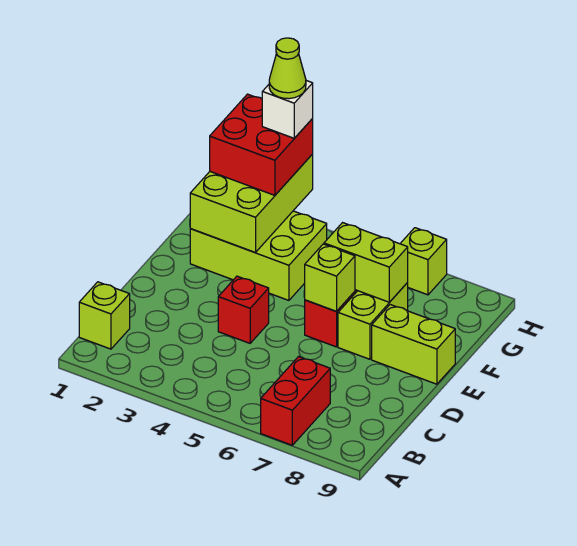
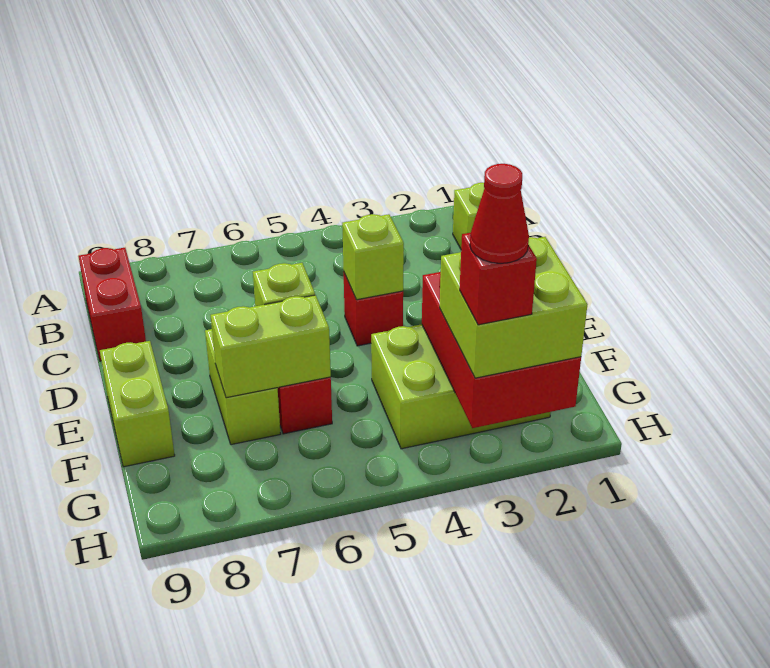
red brick A7:B7 level 1 -> red brick B9:C9 level 1
lime brick E8:E9 level 1 -> lime brick E9:F9 level 1
lime brick F2:H3 level 2 -> red brick F2:H3 level 2
red brick G2:H3 level 3 -> lime brick G2:H3 level 3
white brick H3 level 4 -> red brick H3 level 4
lime cone H3 level 5 -> red cone H3 level 5
lime brick H7 level 1 -> lime brick D4 level 2

